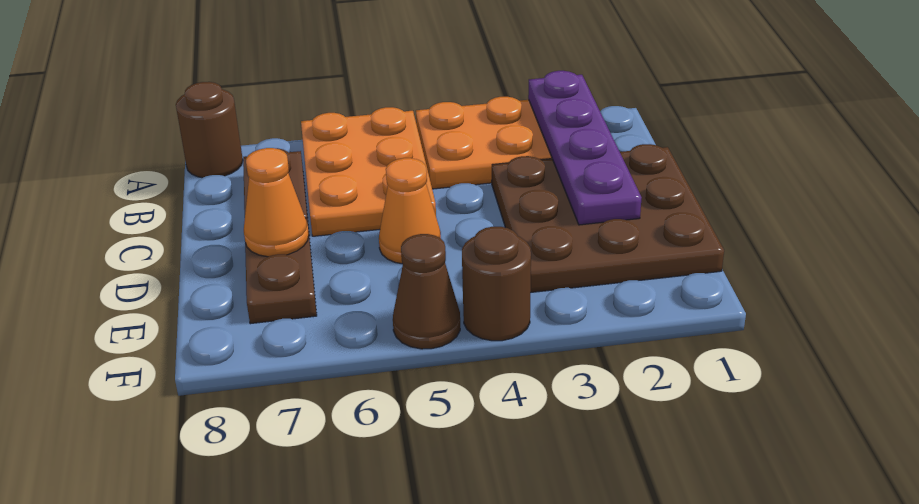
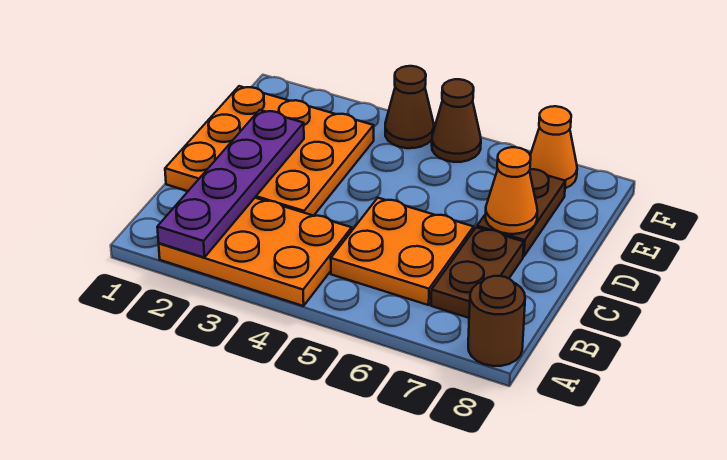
orange plate A5:C6 level 1 -> orange plate B5:C6 level 1
brown plate C1:E3 level 1 -> orange plate C1:E3 level 1
orange cone D5 level 1 -> orange cone F7 level 1
brown round brick F4 level 1 -> brown cone F4 level 1

